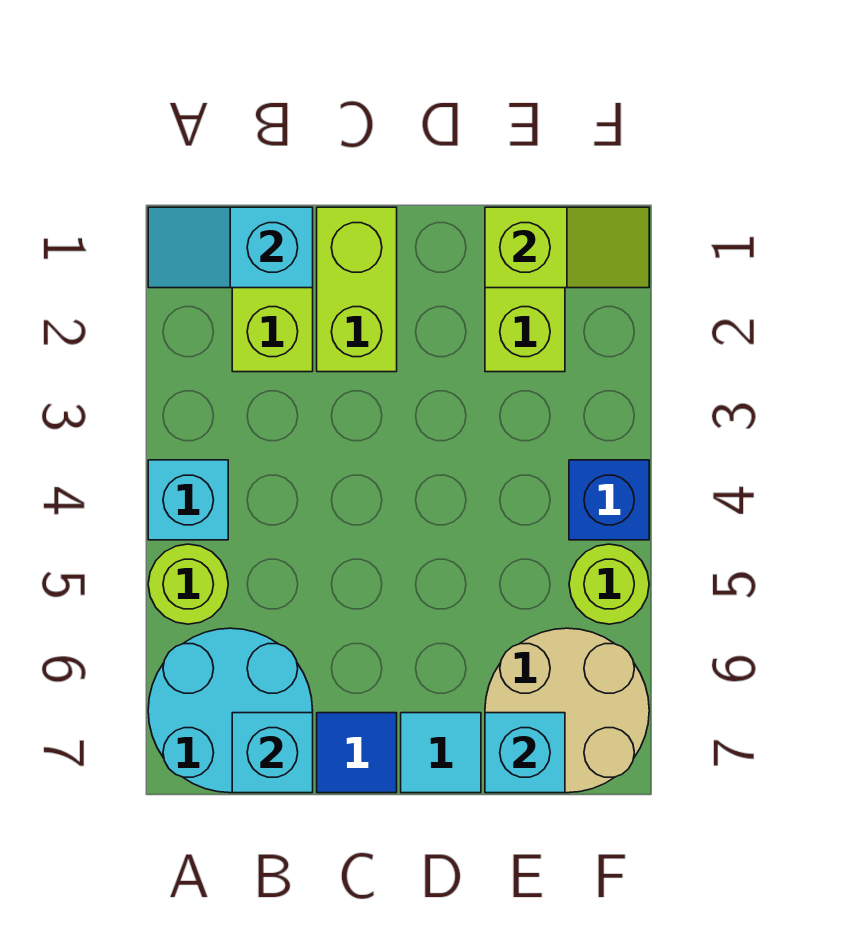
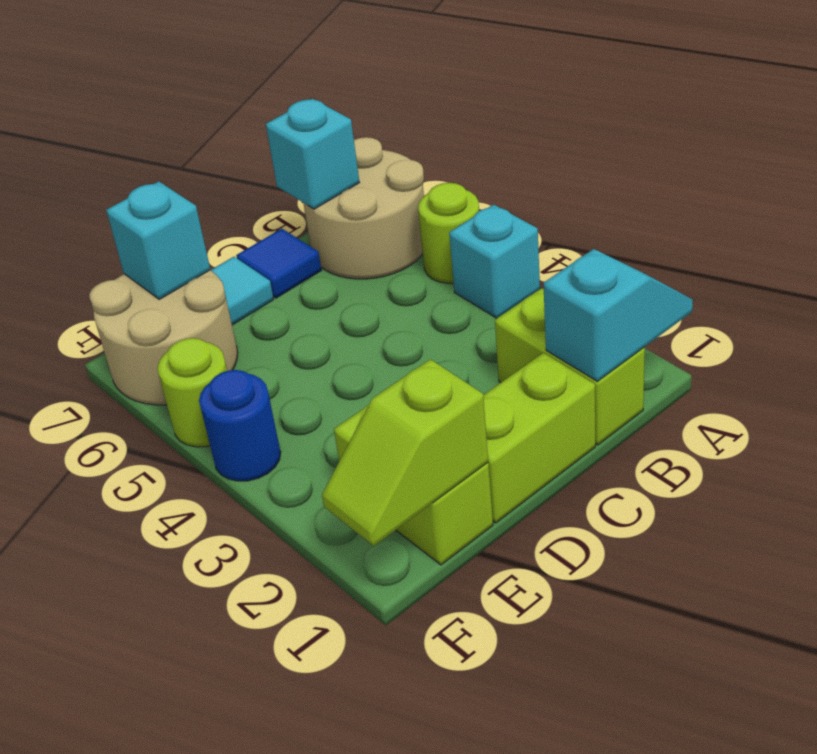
cyan round brick A6:B7 level 1 -> tan round brick A6:B7 level 1
lime brick C1:C2 level 1 -> lime brick C1:D1 level 1
blue brick F4 level 1 -> blue round brick F4 level 1

